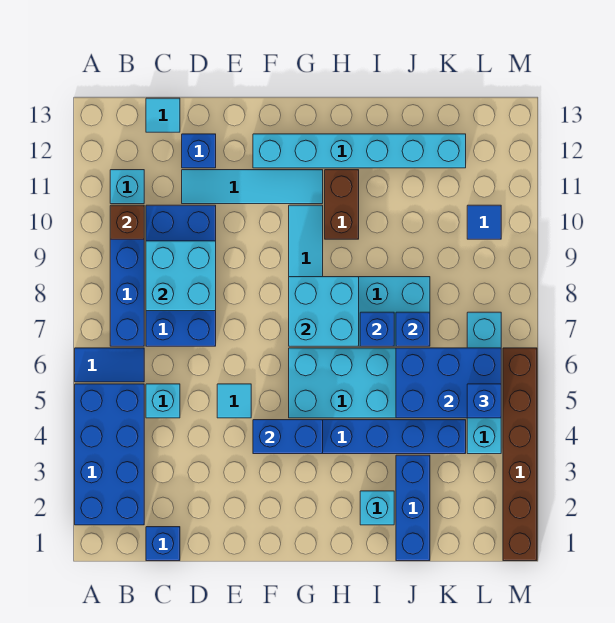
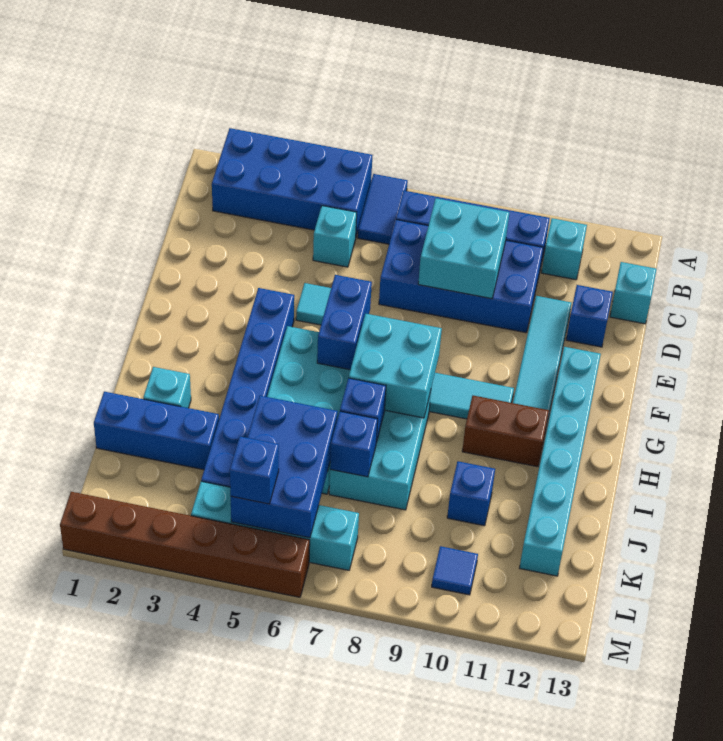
brown brick B10 level 2 -> none
blue brick C1 level 1 -> blue brick J10 level 1
cyan tile C13 level 1 -> cyan brick C13 level 1
blue brick F4:G4 level 2 -> blue brick F6:G6 level 2

